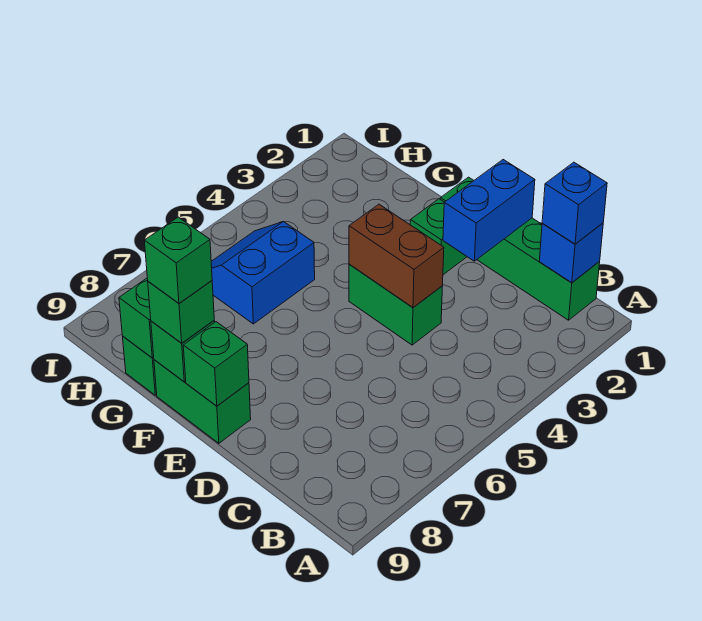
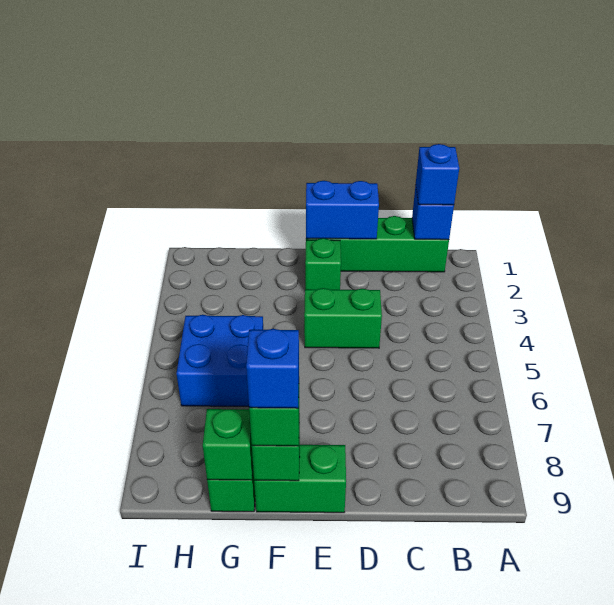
blue brick D1:D2 level 2 -> blue brick D1:E1 level 2
brown brick D4:E4 level 2 -> none
green brick E9 level 2 -> none
green brick F9 level 4 -> blue brick F9 level 4
blue slope G5:H6 level 1 top G -> blue brick G5:H6 level 1

